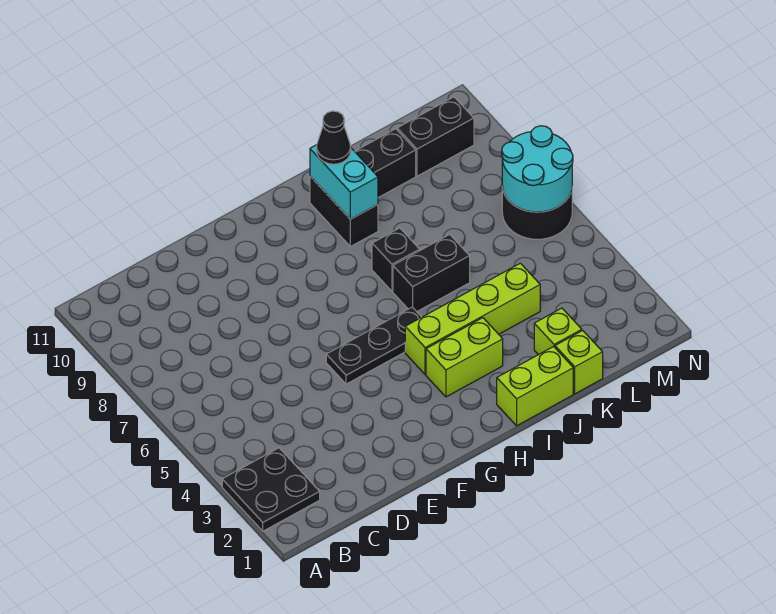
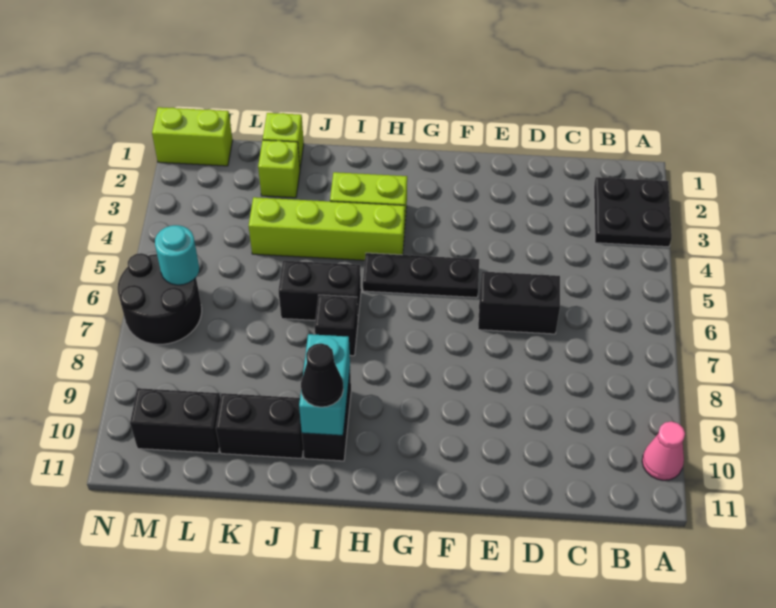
none -> pink cone A10 level 1
none -> black brick D6:E6 level 1
lime brick I1:J1 level 1 -> lime brick M1:N1 level 1
cyan round brick M6:N7 level 2 -> cyan round brick M6 level 2

